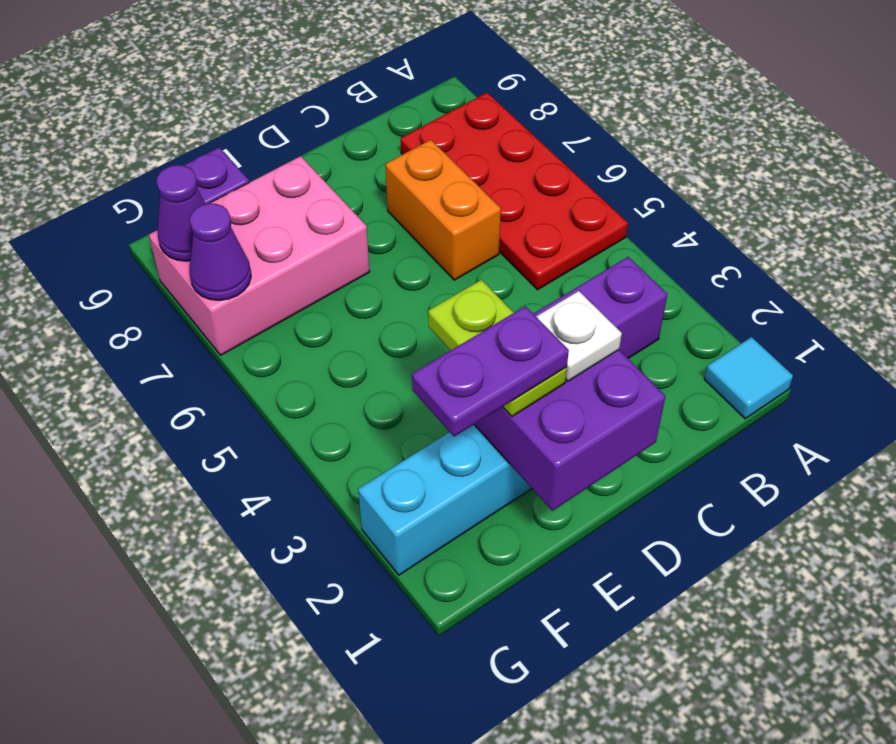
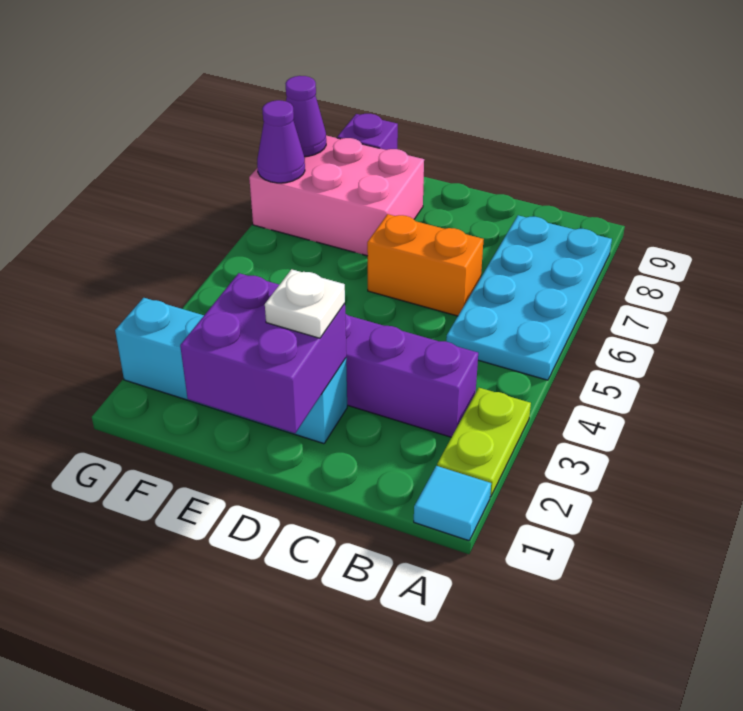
red plate A5:B8 level 1 -> cyan plate A5:B8 level 1
orange brick C6:C7 level 1 -> orange brick C6:D6 level 1
lime plate E2:E3 level 3 -> lime plate A2:A3 level 1
purple plate E2:F2 level 4 -> none

